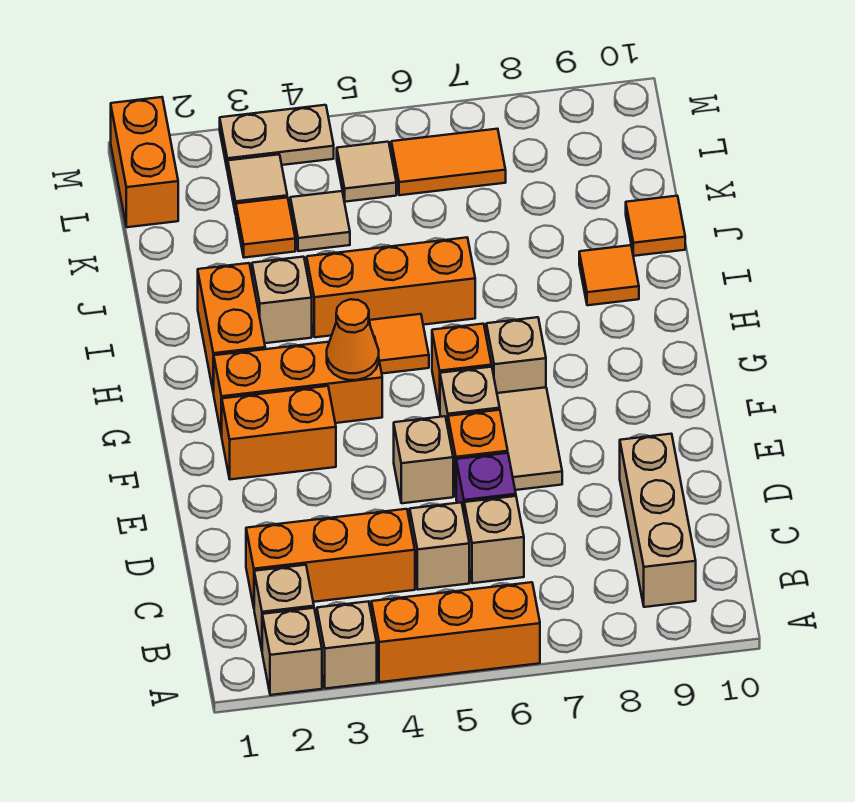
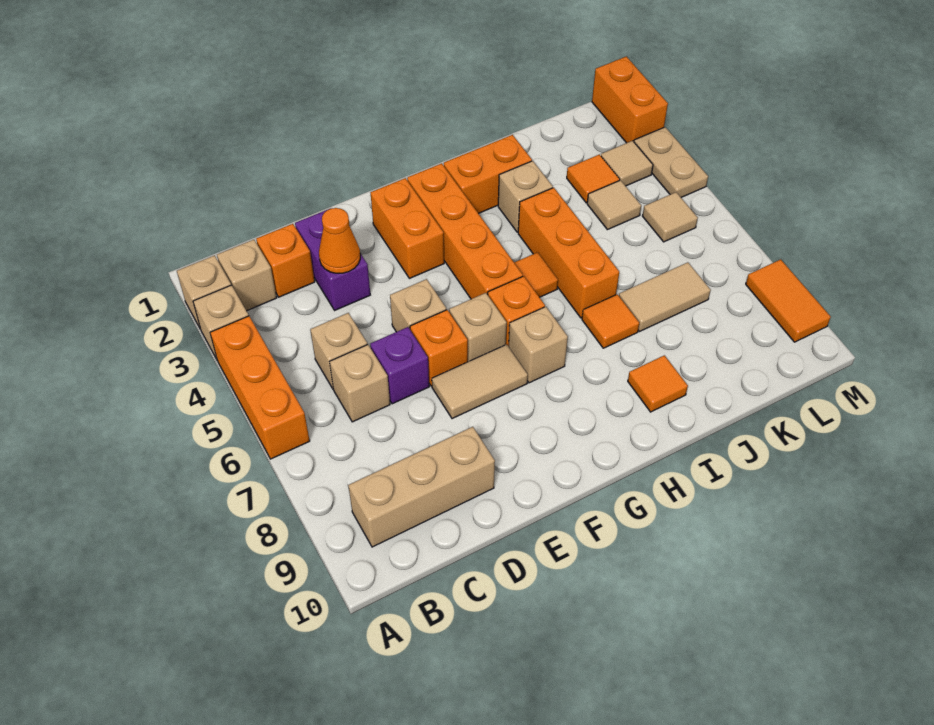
orange brick C2:C4 level 1 -> orange brick C2 level 1
none -> purple brick D2:D3 level 1
orange brick G2:G4 level 1 -> orange brick G2:G5 level 1
orange cone G4 level 2 -> orange cone D3 level 2
none -> tan tile J7:K7 level 1
orange tile J10 level 1 -> orange tile I7 level 1
orange brick L1:M1 level 1 -> orange brick M1:M2 level 1
orange tile L6:L7 level 1 -> orange tile M8:M9 level 1

